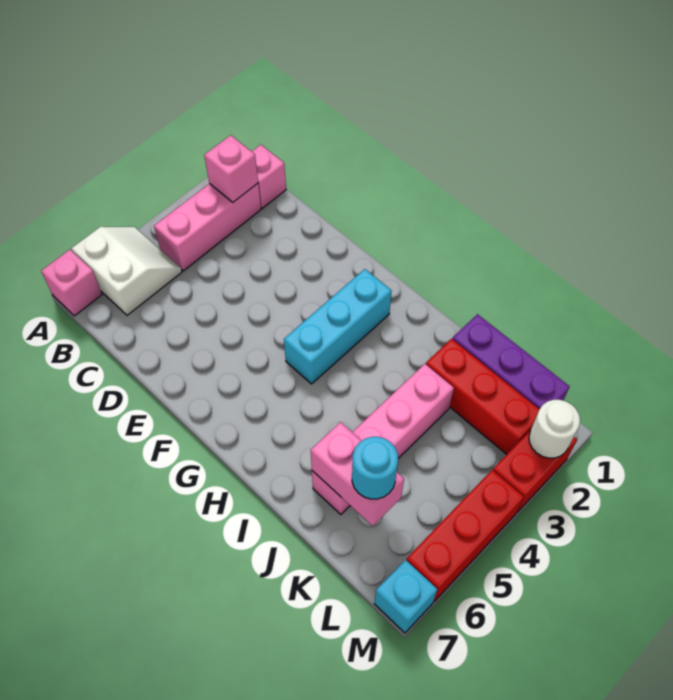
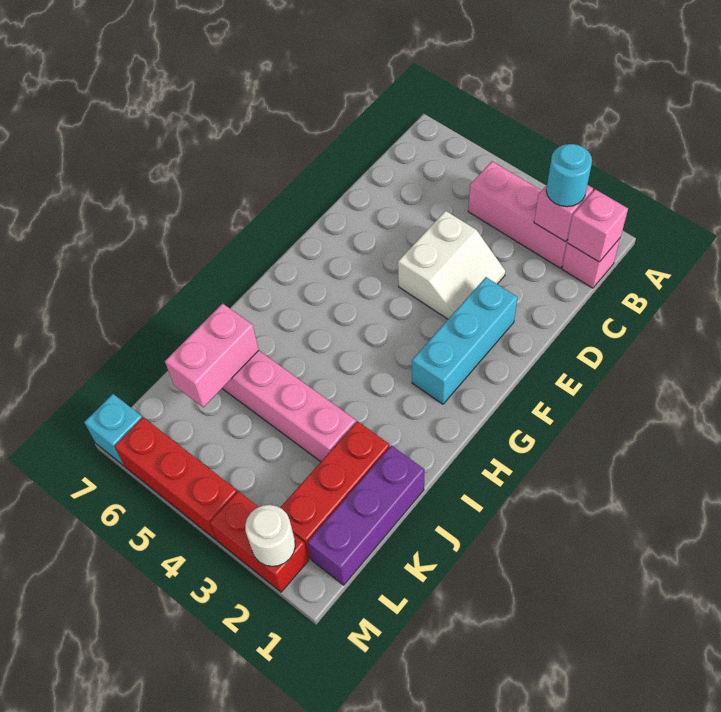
white slope A5:B6 level 1 top 6 -> white slope D3:E4 level 1 top 4
pink brick A7 level 1 -> pink brick B1 level 2
cyan brick G2:G4 level 1 -> cyan brick E2:G2 level 1
cyan round brick K6 level 3 -> cyan round brick B2 level 3

